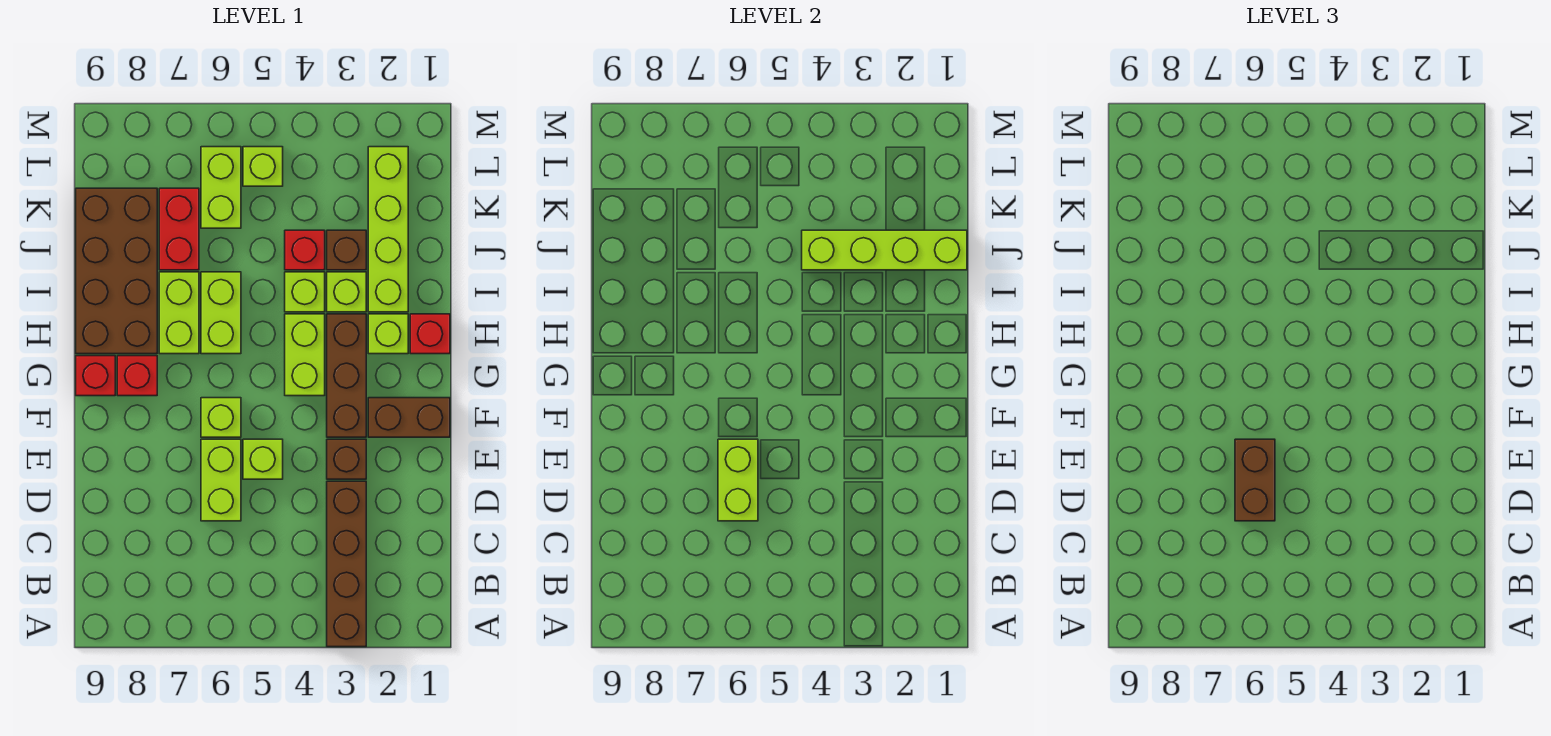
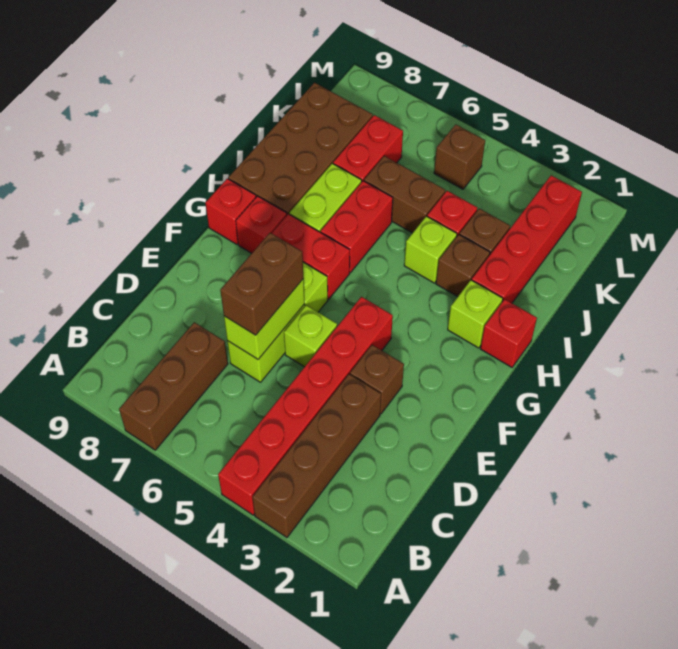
none -> red brick A4:F4 level 1
brown brick F1:F2 level 1 -> brown brick J5:J6 level 1
brown brick F3:H3 level 1 -> brown brick A7:C7 level 1
lime brick G4:H4 level 1 -> none
none -> red brick G6:G7 level 1
lime brick H6:I6 level 1 -> red brick H6:I6 level 1
lime brick I2:L2 level 1 -> red brick I2:L2 level 1
lime brick I3 level 1 -> brown brick I3 level 1
lime brick J1:J4 level 2 -> none
lime brick K6:L6 level 1 -> none
lime brick L5 level 1 -> brown brick L5 level 1

